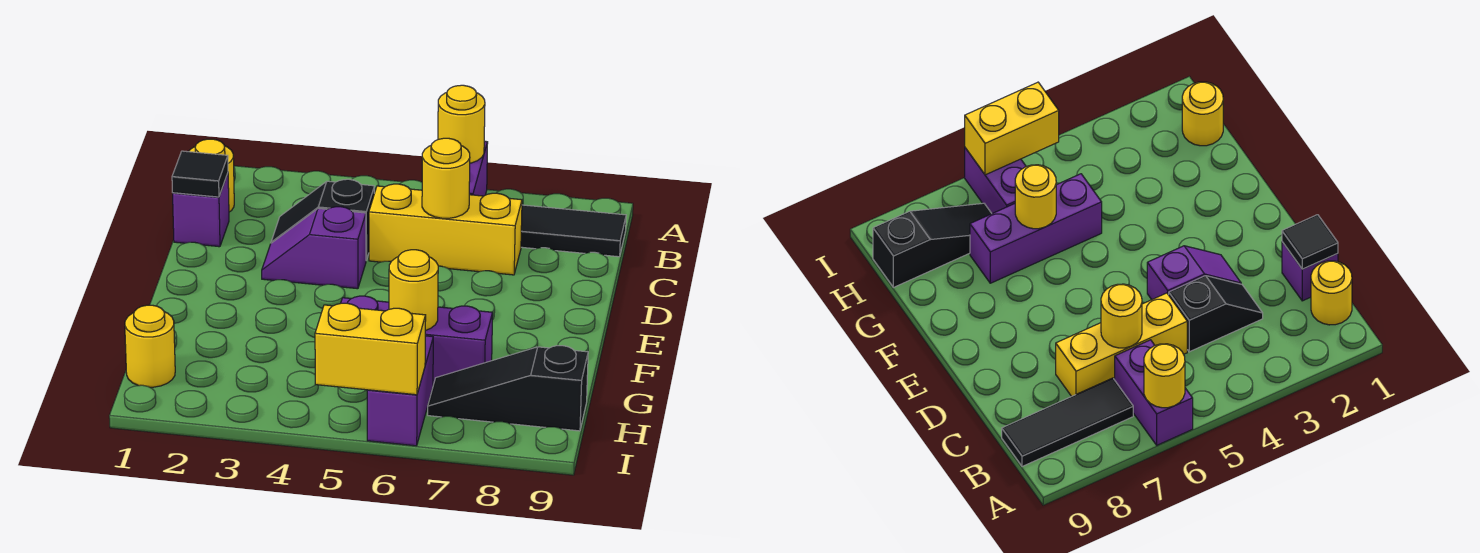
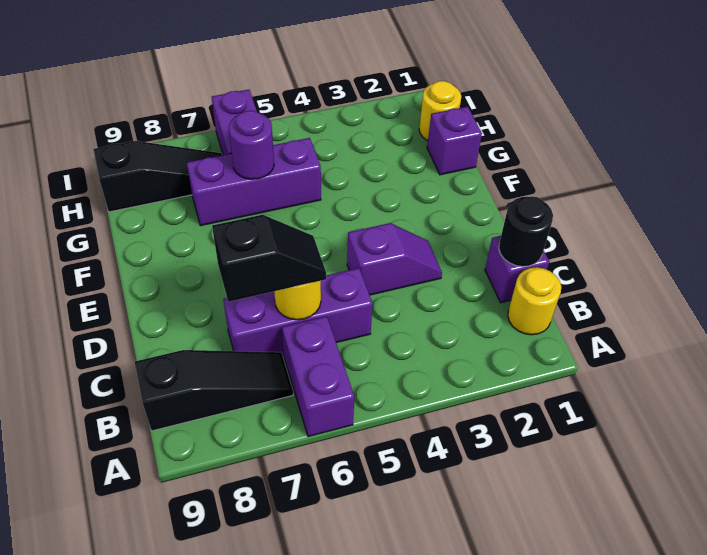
yellow round brick A6 level 2 -> none
black tile B7:B9 level 1 -> black slope B7:B9 level 1 top 9
black tile C1 level 2 -> black round brick C1 level 2
black slope C3:C4 level 1 top 4 -> black slope C6:C7 level 3 top 7
yellow brick C5:C7 level 1 -> purple brick C5:C7 level 1
none -> purple brick G1 level 1
yellow round brick G6 level 2 -> purple round brick G6 level 2
yellow brick I5:I6 level 2 -> none

